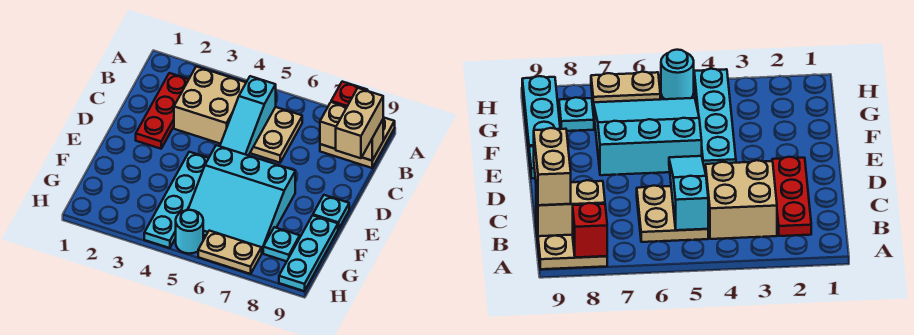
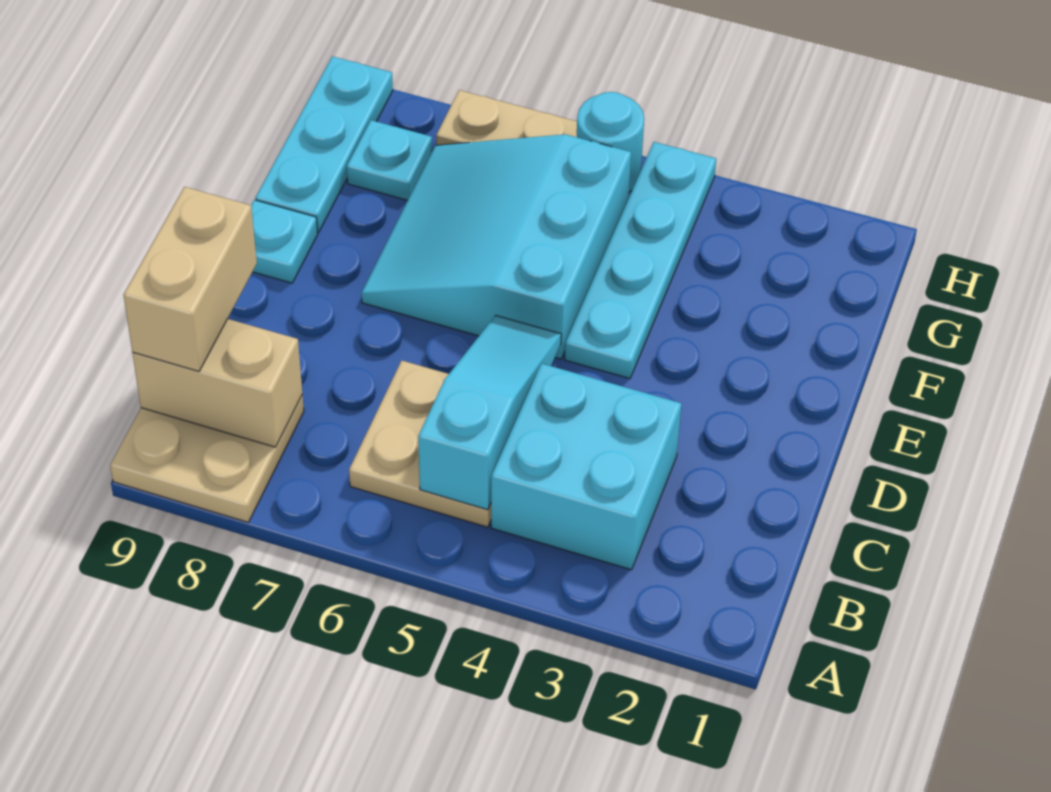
red brick A8 level 2 -> none
red plate B2:D2 level 1 -> none
tan brick B3:C4 level 1 -> cyan brick B3:C4 level 1
cyan slope E5:G7 level 1 top E -> cyan slope E5:G7 level 1 top 5

